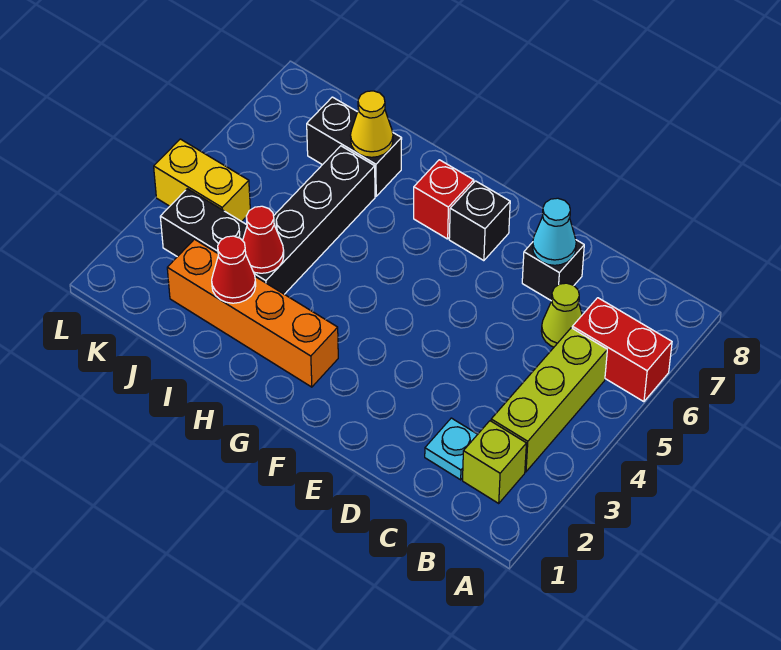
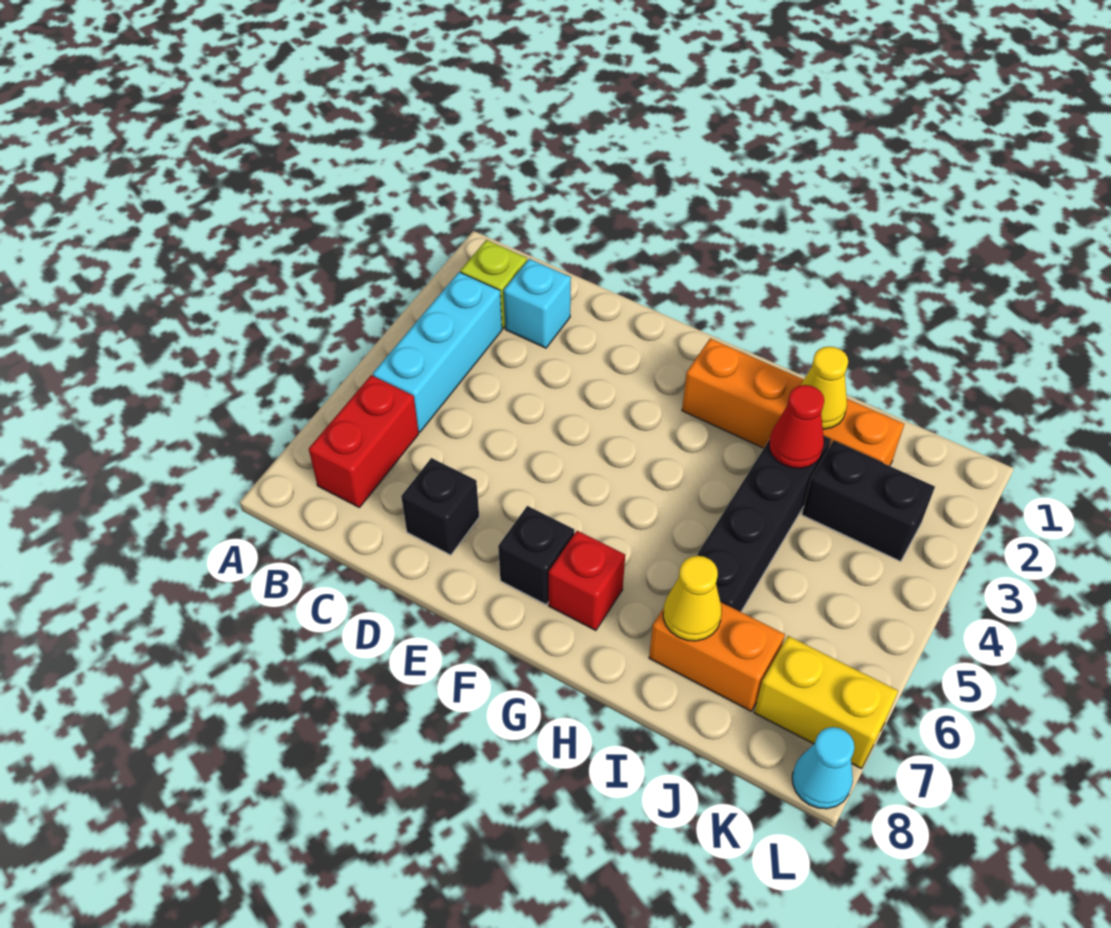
red brick A6:B6 level 1 -> red brick B6:B7 level 1
lime brick B3:B5 level 1 -> cyan brick B3:B5 level 1
cyan plate C2 level 1 -> cyan brick C2 level 1
lime cone C6 level 1 -> none
cyan cone D7 level 2 -> cyan cone L8 level 1
red cone I2 level 2 -> yellow cone I2 level 2
black brick I7:J7 level 1 -> orange brick I7:J7 level 1
yellow brick K4:L4 level 1 -> yellow brick K7:L7 level 1

